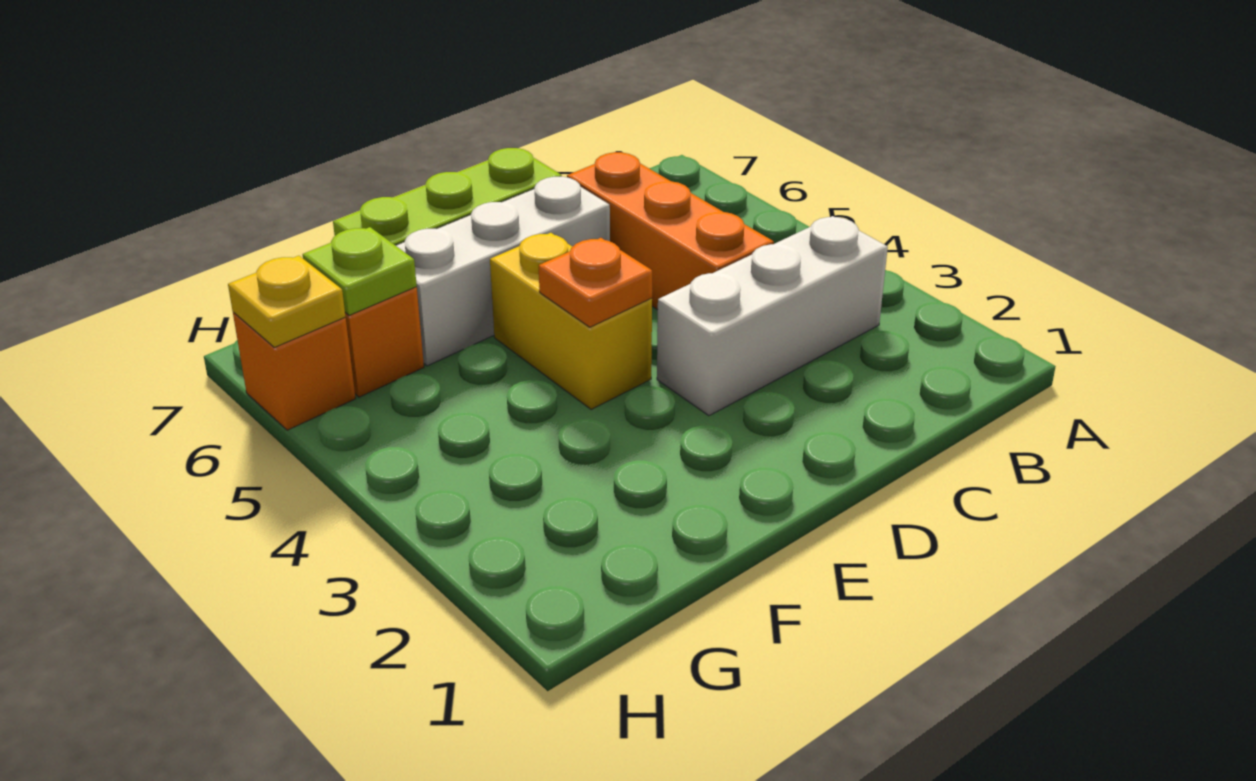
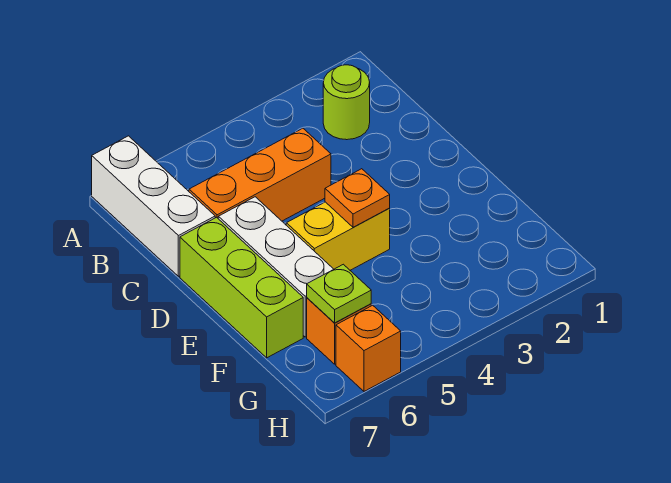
none -> lime round brick B2 level 1
white brick B3:D3 level 1 -> white brick A7:C7 level 1
yellow plate H6 level 2 -> none

